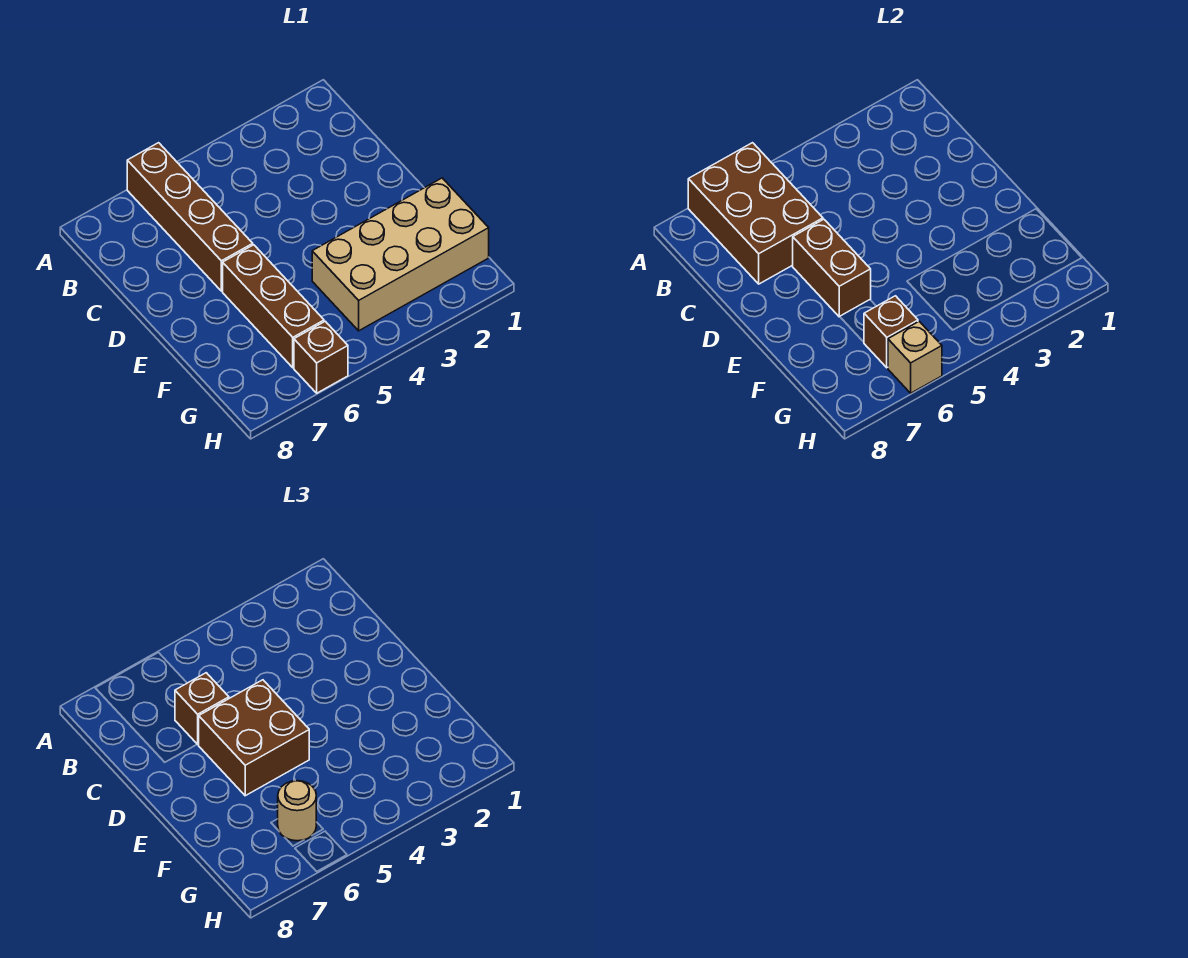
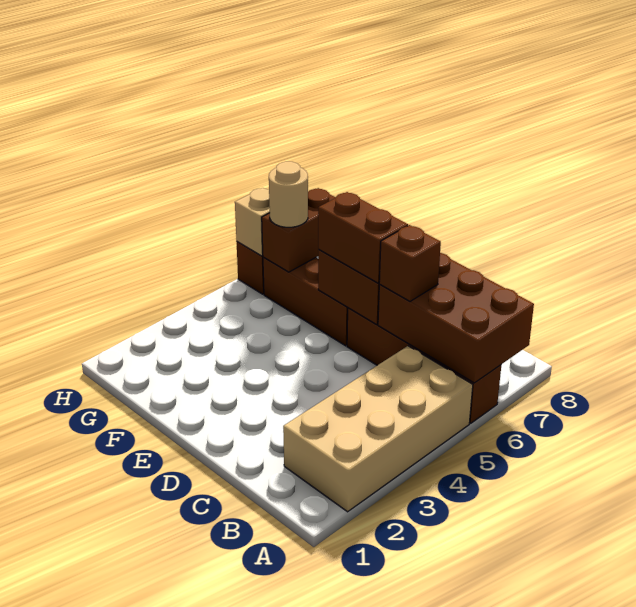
brown brick D5:E6 level 3 -> brown brick D6:E6 level 3
tan brick F1:G4 level 1 -> tan brick A2:B5 level 1
brown brick G6 level 2 -> brown brick G6:G7 level 2

